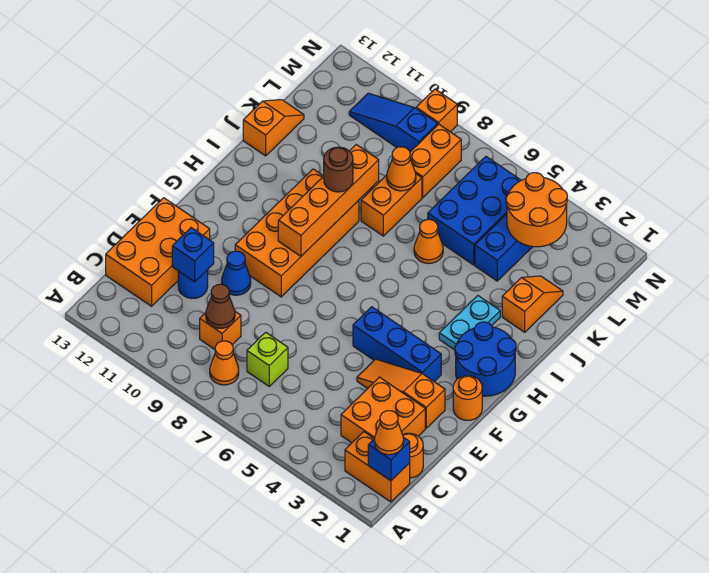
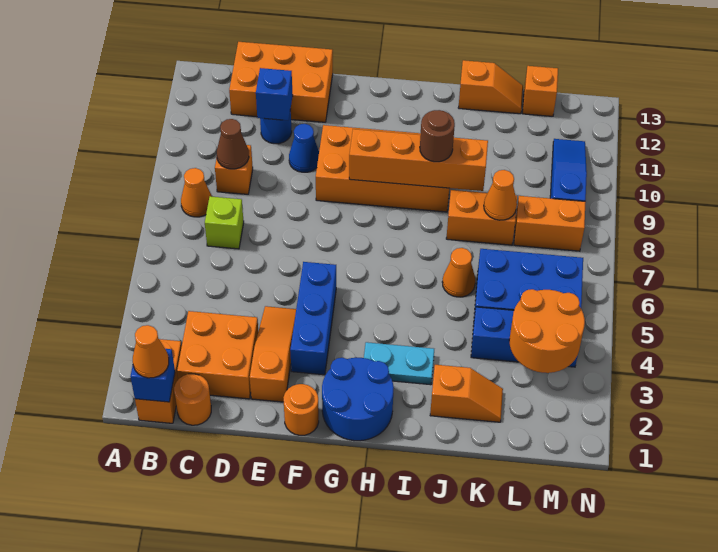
orange brick N9 level 1 -> orange brick L13 level 1

